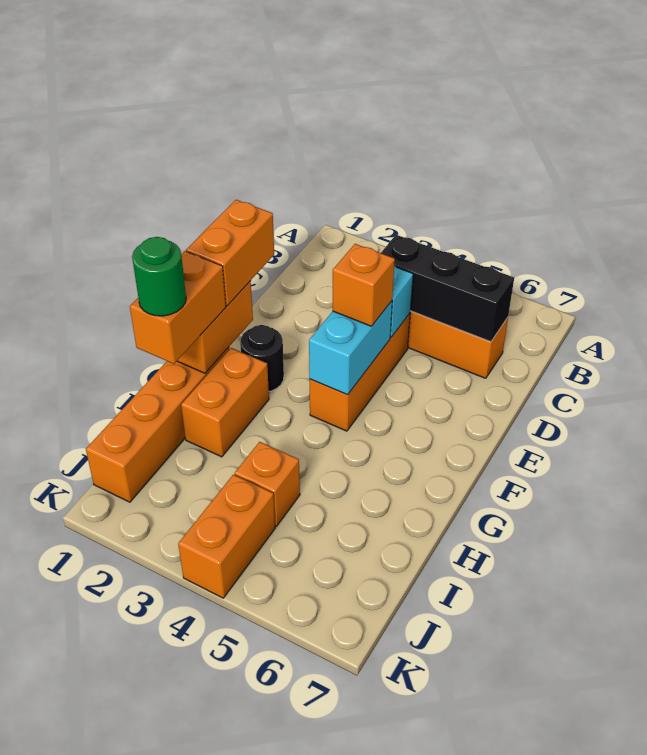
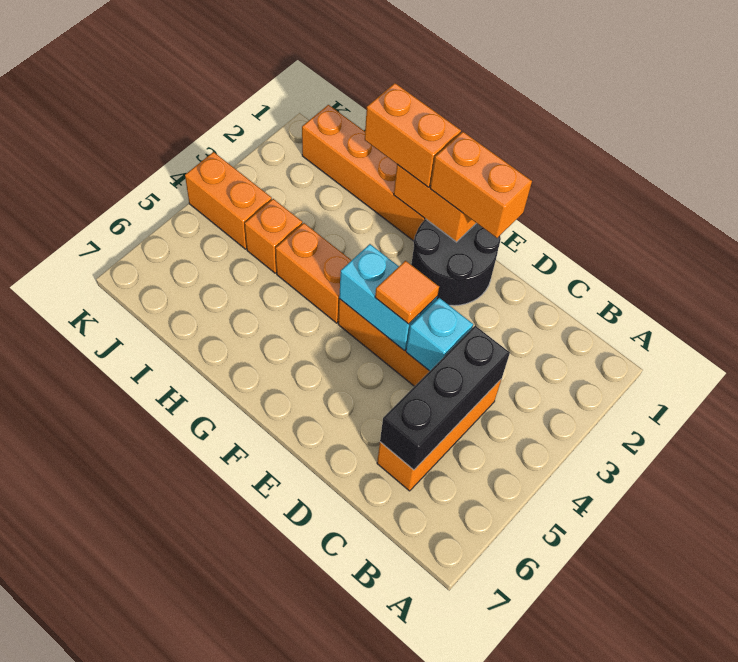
orange brick E4 level 3 -> orange tile E4 level 3
black round brick F2 level 1 -> black round brick E1:F2 level 1
orange brick G2:H2 level 1 -> orange brick G4:H4 level 1
green round brick H1 level 4 -> none

